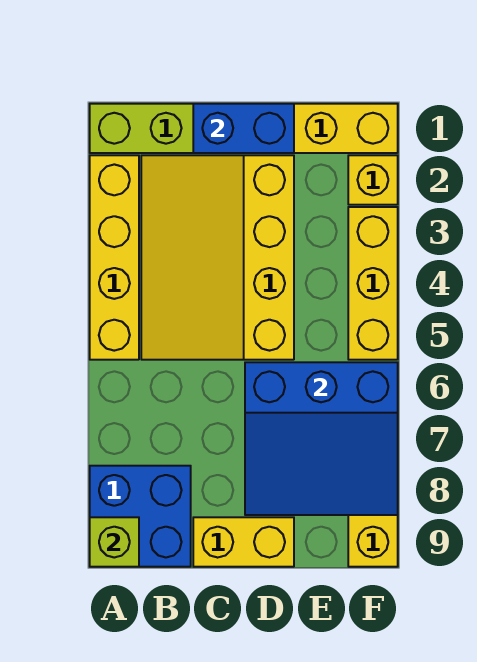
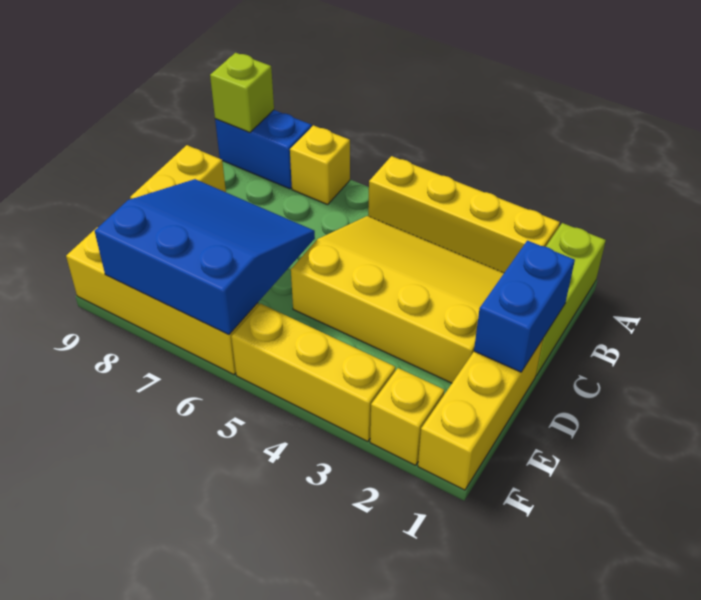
none -> yellow brick A7 level 1
blue brick A8:B9 level 1 -> blue brick A8:A9 level 1
blue slope D6:F8 level 2 top 6 -> blue slope D6:F8 level 2 top F

